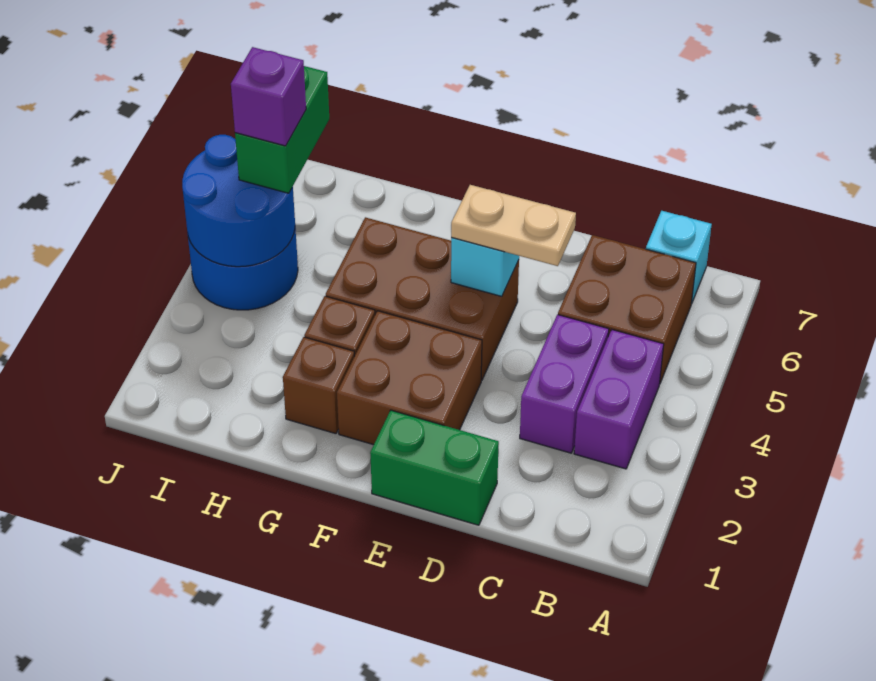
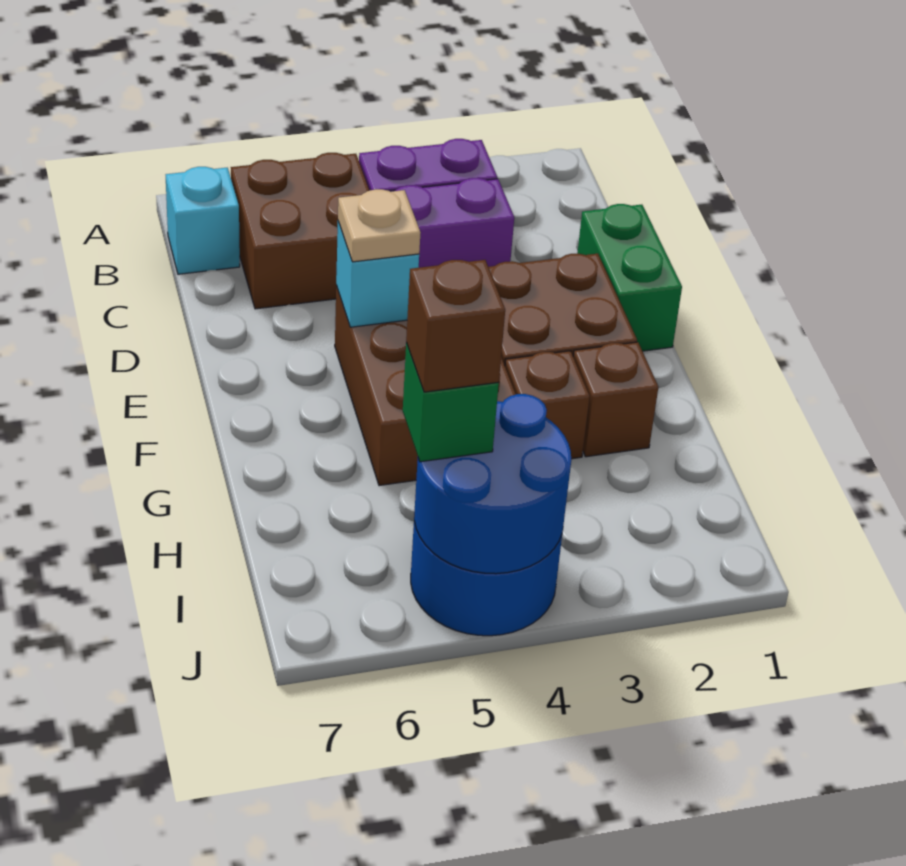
tan plate D5:E5 level 3 -> tan plate E5 level 3
green brick I5:I6 level 3 -> green brick I5 level 3
purple brick I5 level 4 -> brown brick I5 level 4

